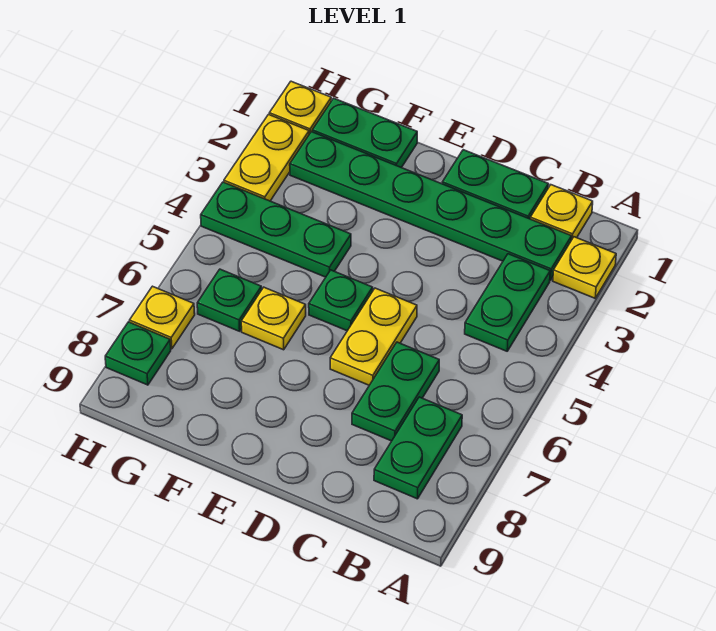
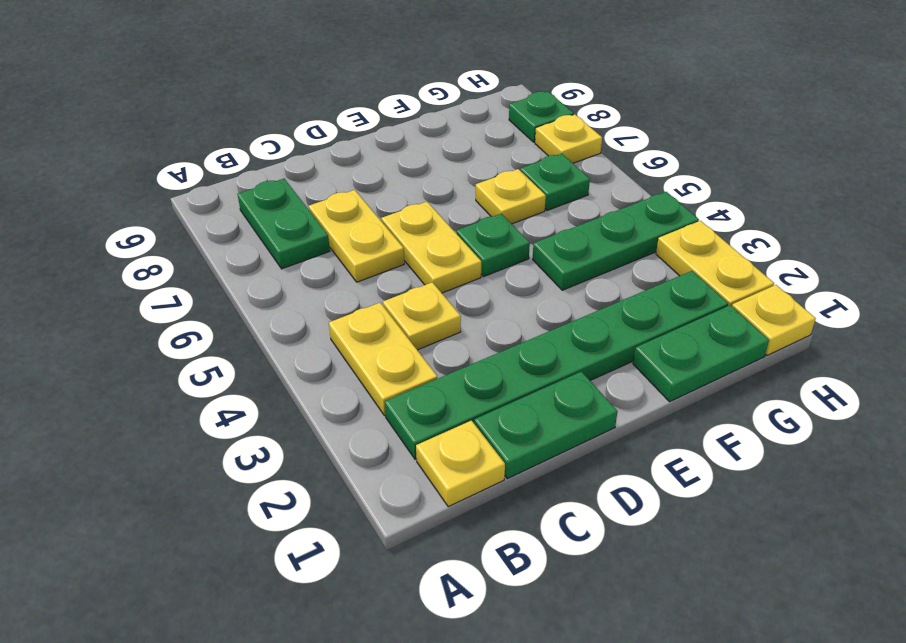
yellow plate A2 level 1 -> yellow plate C4 level 1
green plate B3:B4 level 1 -> yellow plate B3:B4 level 1
green plate C6:C7 level 1 -> yellow plate C6:C7 level 1

